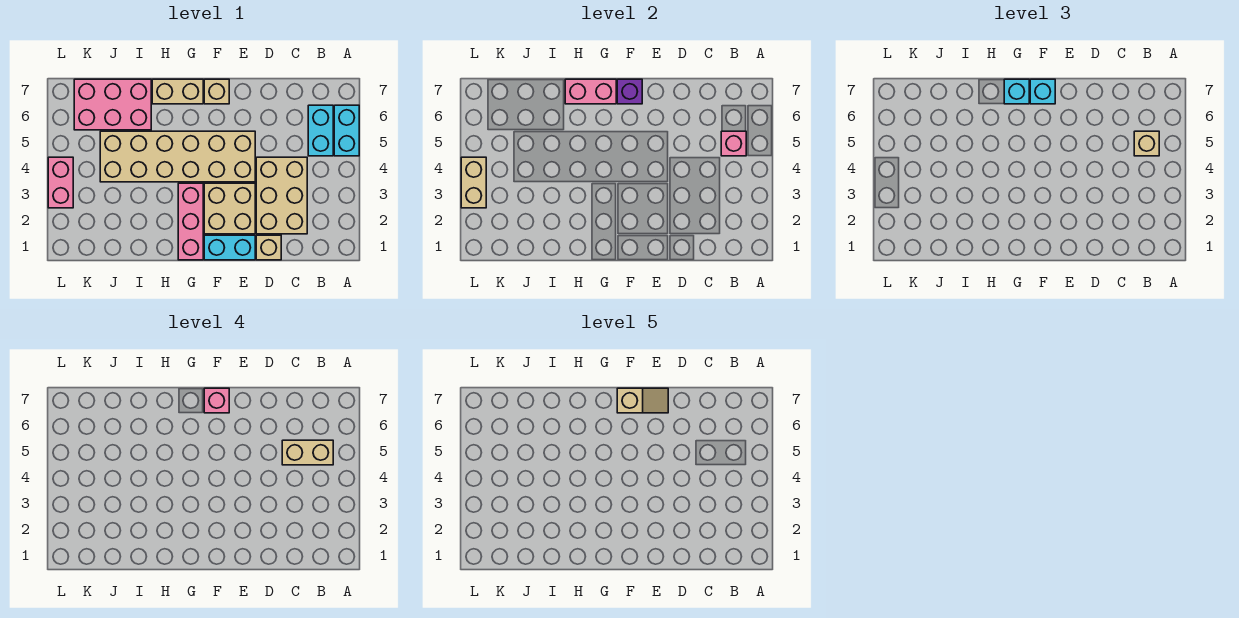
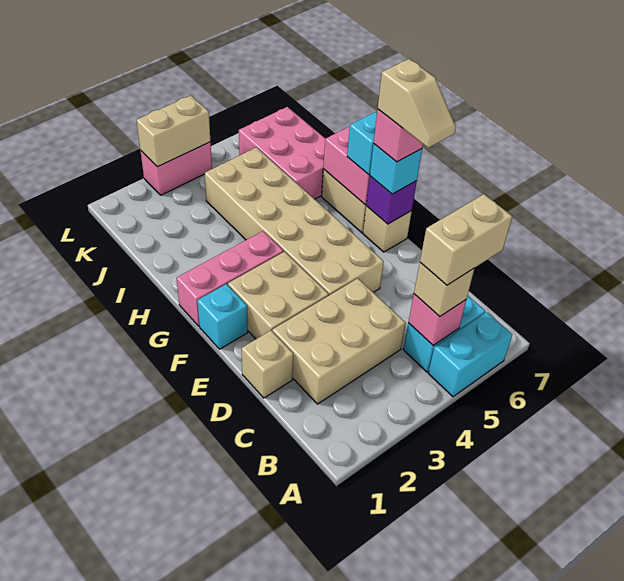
tan brick B5:C5 level 4 -> tan brick B5:B6 level 4
cyan brick E1:F1 level 1 -> cyan brick F1 level 1

